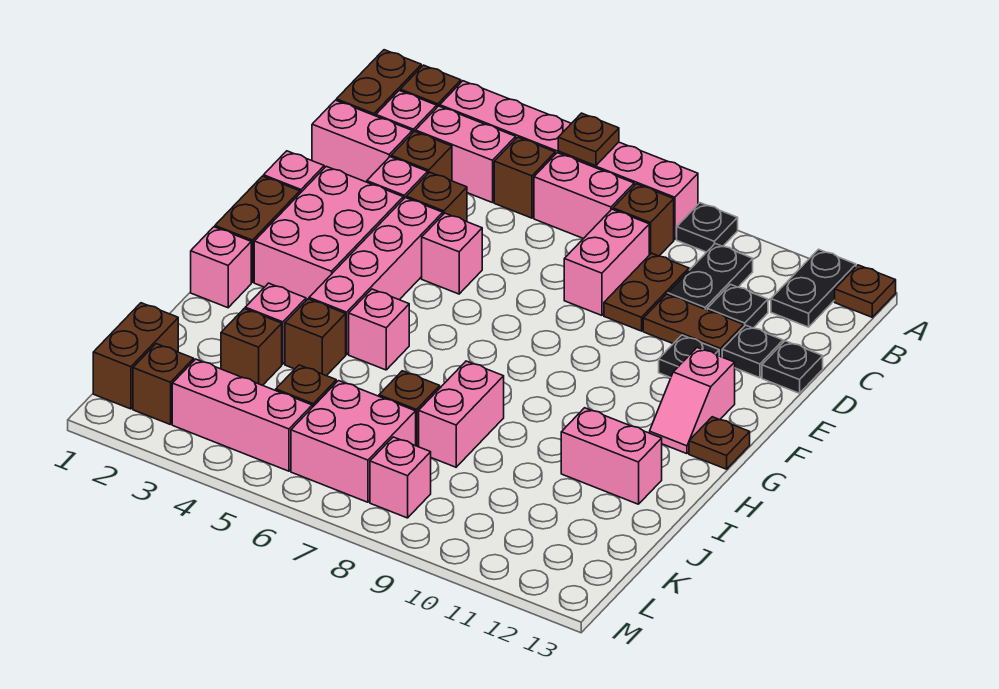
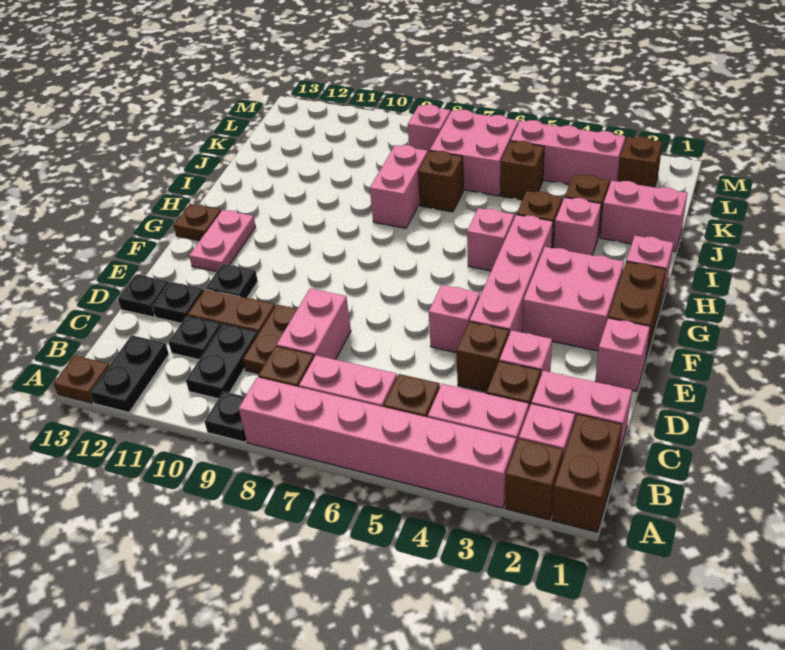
brown plate A6 level 2 -> none
pink brick E2:G3 level 1 -> pink brick F2:G3 level 1
pink slope F12:G12 level 1 top F -> pink plate F12:G12 level 1
pink brick I11:I12 level 1 -> pink brick J1:J2 level 1
brown brick K1:L1 level 1 -> none

